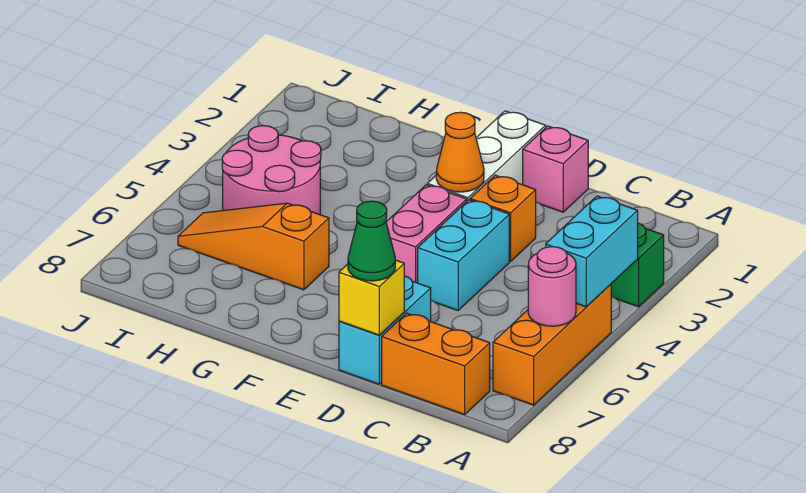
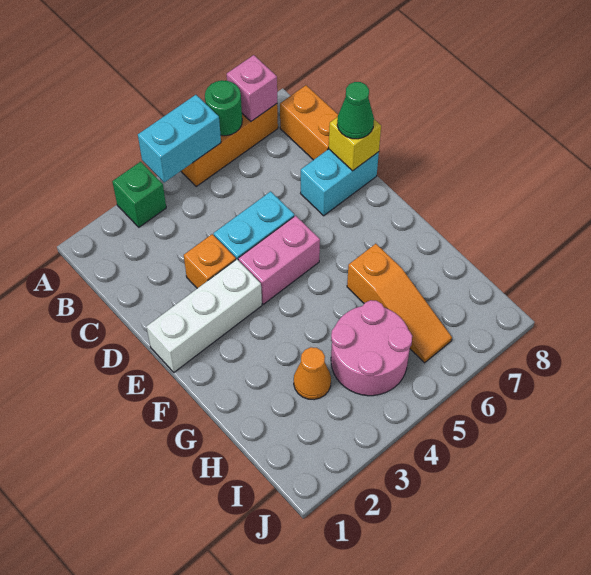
pink round brick A6 level 2 -> green round brick A6 level 2
pink brick D1 level 1 -> pink brick A7 level 2
orange cone E3 level 2 -> orange cone H3 level 1

